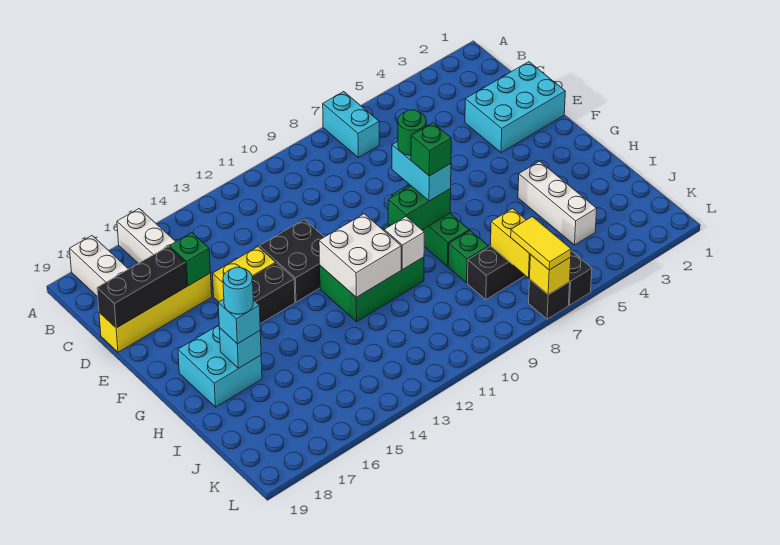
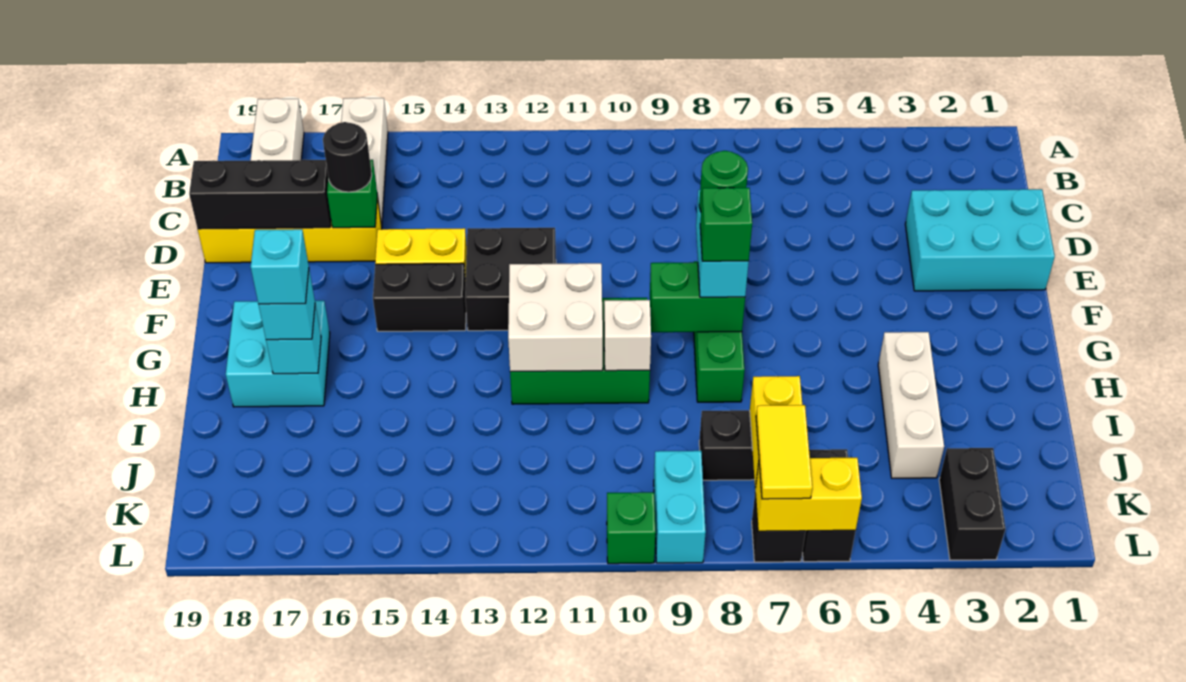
cyan brick A7:B7 level 1 -> cyan brick K9:L9 level 1
none -> black round brick D16 level 3
cyan round brick H17 level 4 -> cyan brick H17 level 4
green brick I8 level 1 -> green brick L10 level 1
none -> black brick K3:L3 level 1
yellow brick L7 level 2 -> yellow brick L6:L7 level 2

